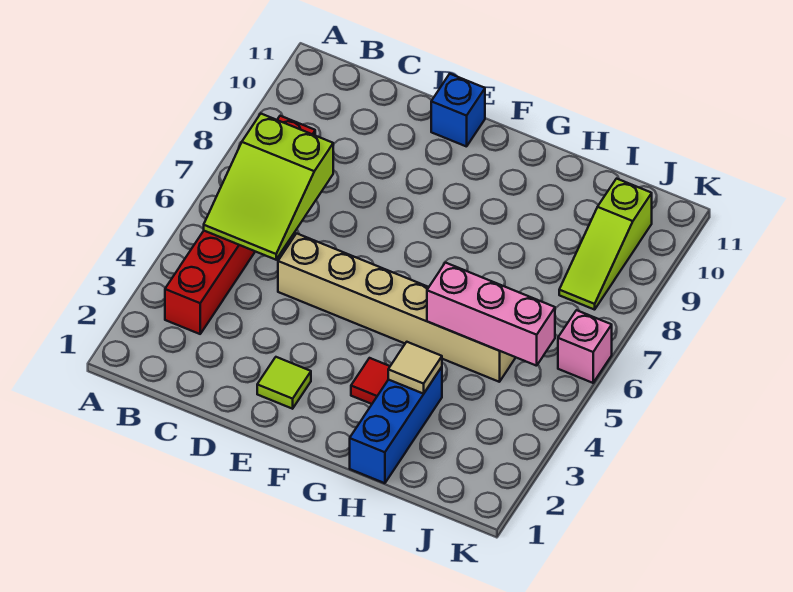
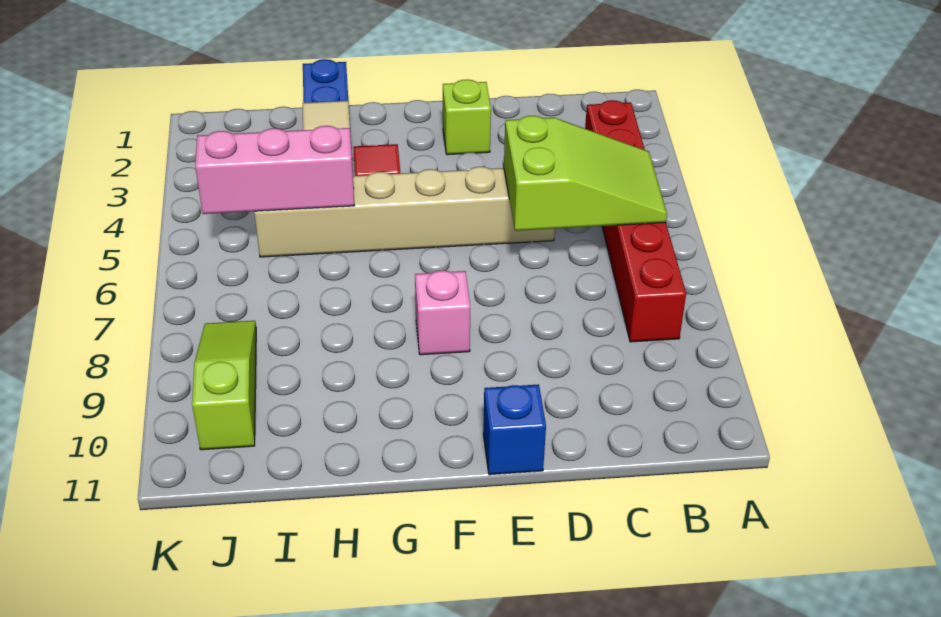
lime slope B5:C7 level 2 top 7 -> lime slope B5:D6 level 2 top D
lime tile E2 level 1 -> lime brick E2 level 1
pink brick K6 level 1 -> pink brick F8 level 1

